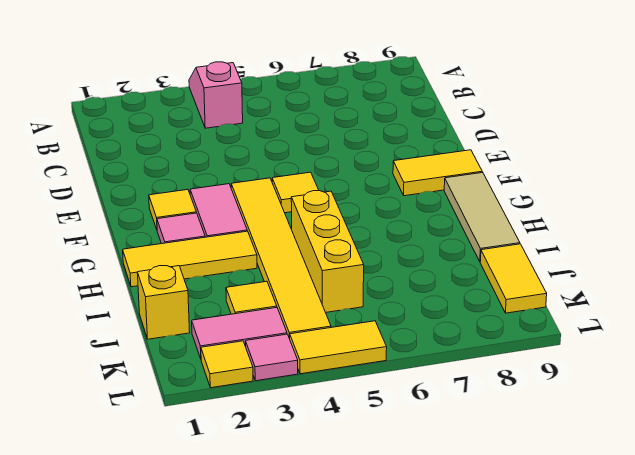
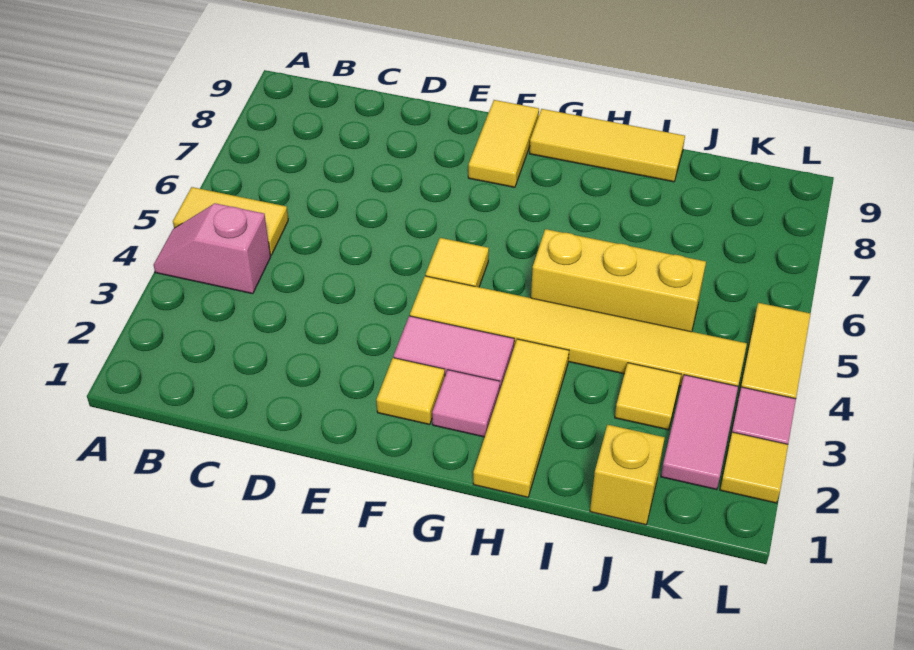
tan tile G9:I9 level 1 -> yellow tile G9:I9 level 1
yellow tile J9:K9 level 1 -> yellow tile A5:B5 level 1

